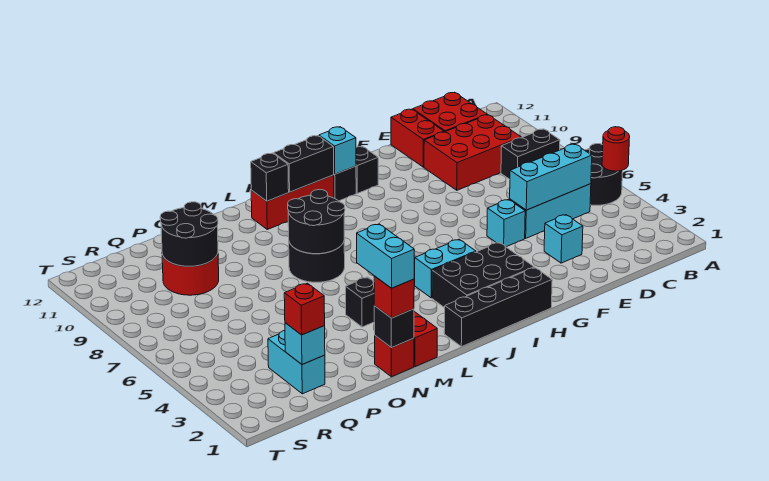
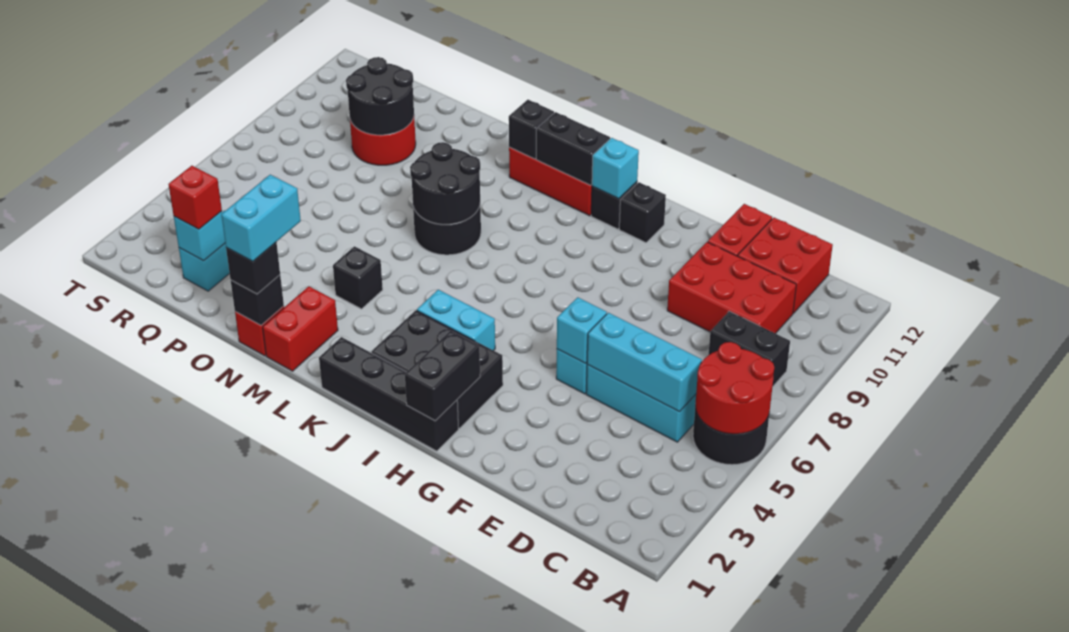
red round brick A5 level 2 -> red round brick A5:B6 level 2
cyan brick E3 level 1 -> cyan brick F5 level 2
none -> black brick H1:H2 level 2
red brick N1 level 3 -> black brick N1 level 3

